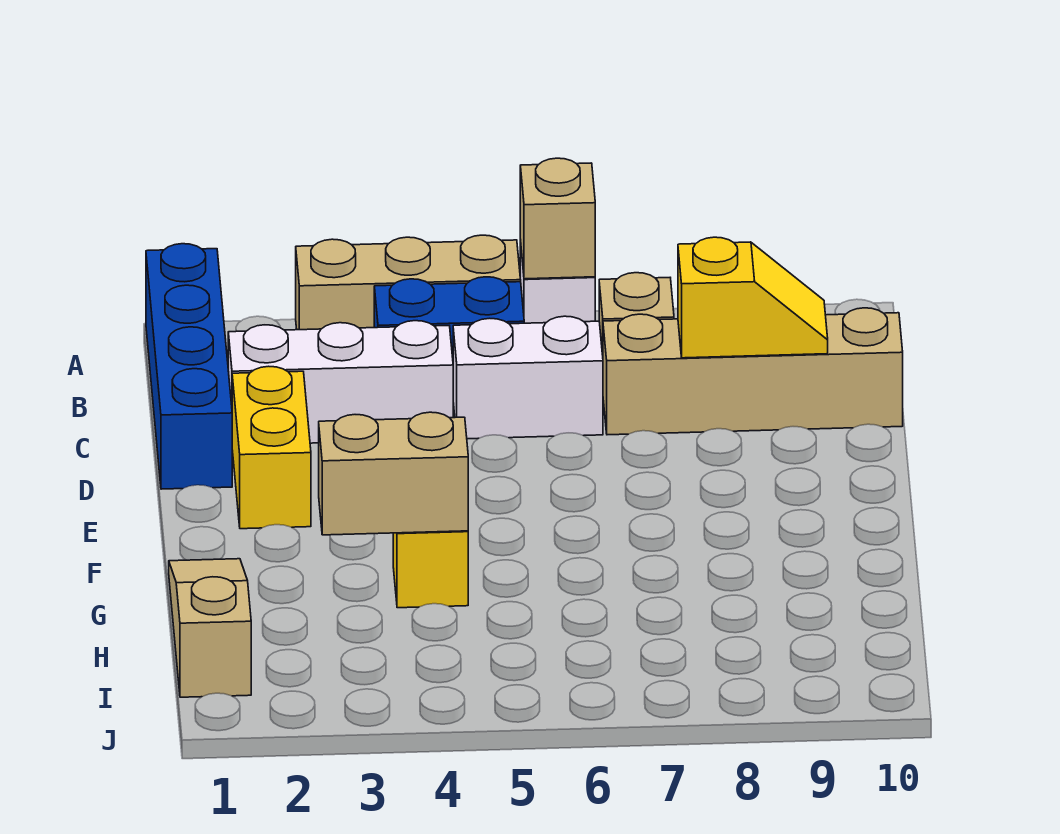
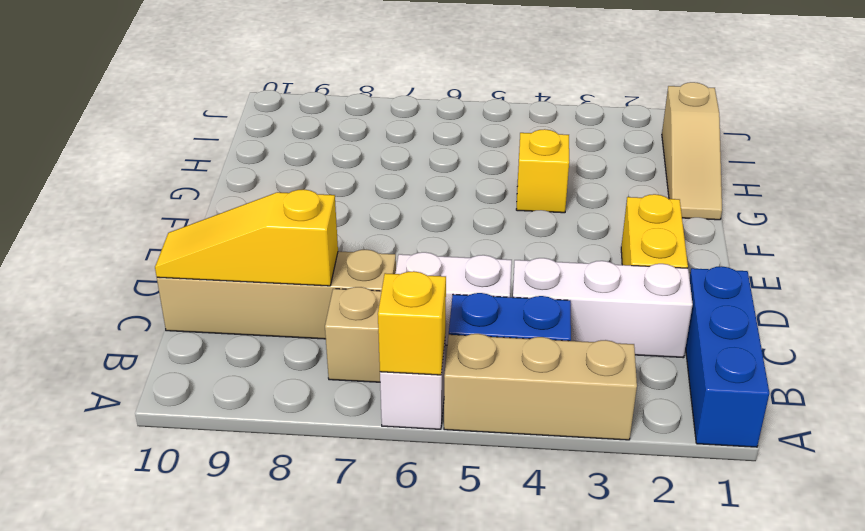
blue brick A1:D1 level 1 -> blue brick A1:C1 level 1
tan brick A6 level 2 -> yellow brick A6 level 2
yellow slope C8:C9 level 2 top 8 -> yellow slope C8:C10 level 2 top 8
tan brick G3:G4 level 2 -> none

